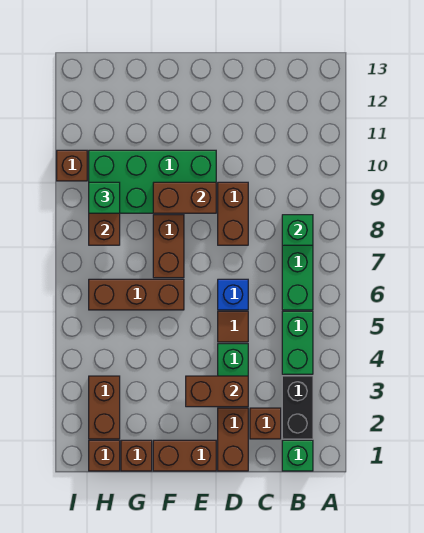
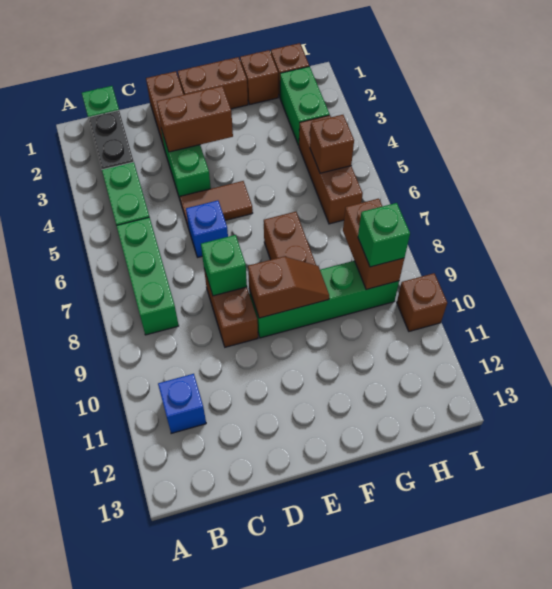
green brick B8 level 2 -> green brick D8 level 2
none -> blue brick B11 level 1
brown brick C2 level 1 -> brown brick H5 level 2
brown tile D5 level 1 -> brown tile D5:E5 level 1
green brick E9:H10 level 1 -> green brick E9:H9 level 1
brown brick E9:F9 level 2 -> brown slope E9:F9 level 2 top E
brown brick F6:H6 level 1 -> brown brick H4:H6 level 1
brown brick H2:H3 level 1 -> green brick H2:H3 level 1

